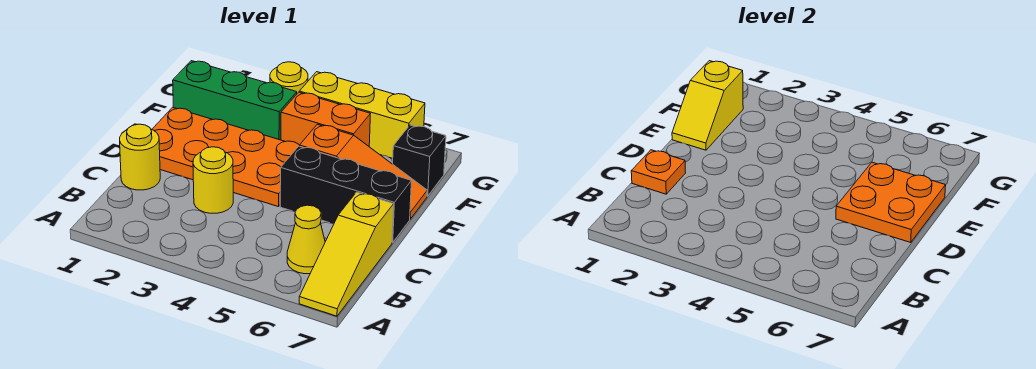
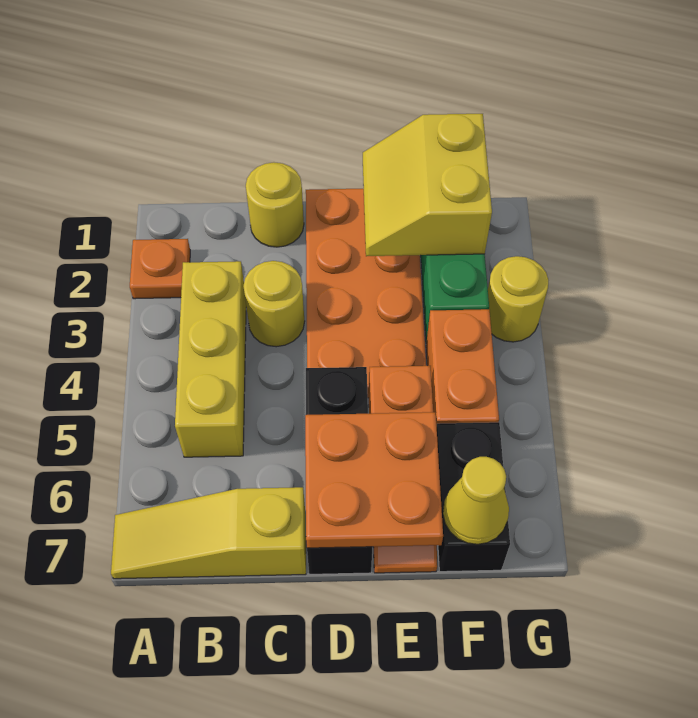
yellow cone B6 level 1 -> yellow cone F7 level 2
orange plate C1 level 2 -> orange plate A2 level 1
yellow slope E1:F1 level 2 top F -> yellow slope E1:F2 level 2 top F
black brick F7 level 1 -> black brick F6:F7 level 1
yellow brick G4:G6 level 1 -> yellow brick B3:B5 level 1

